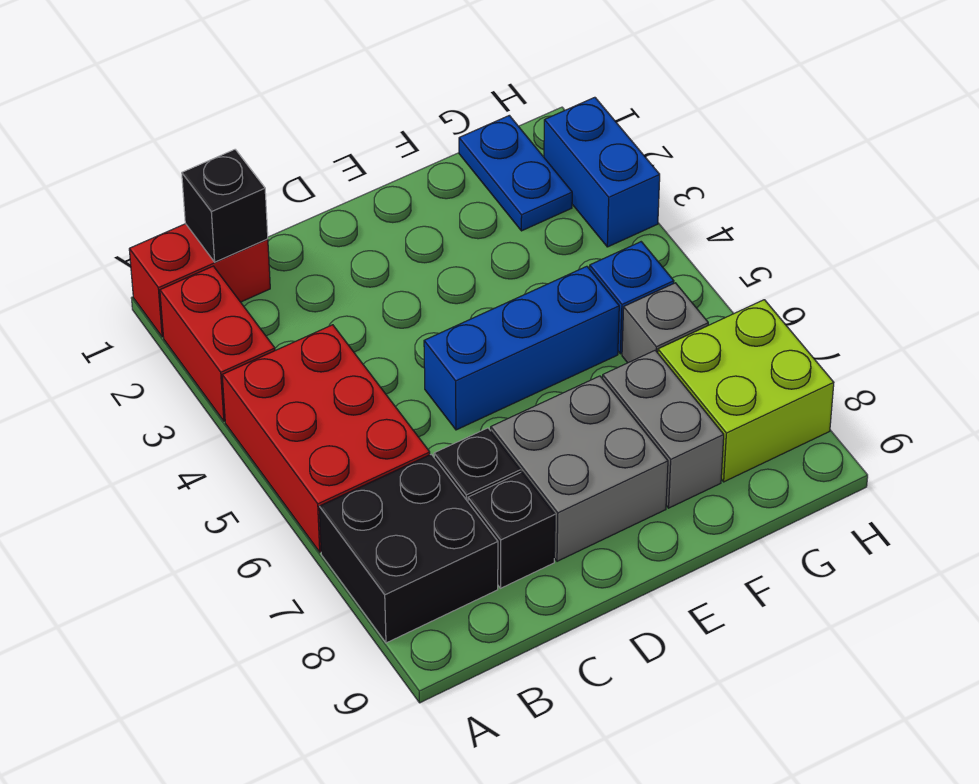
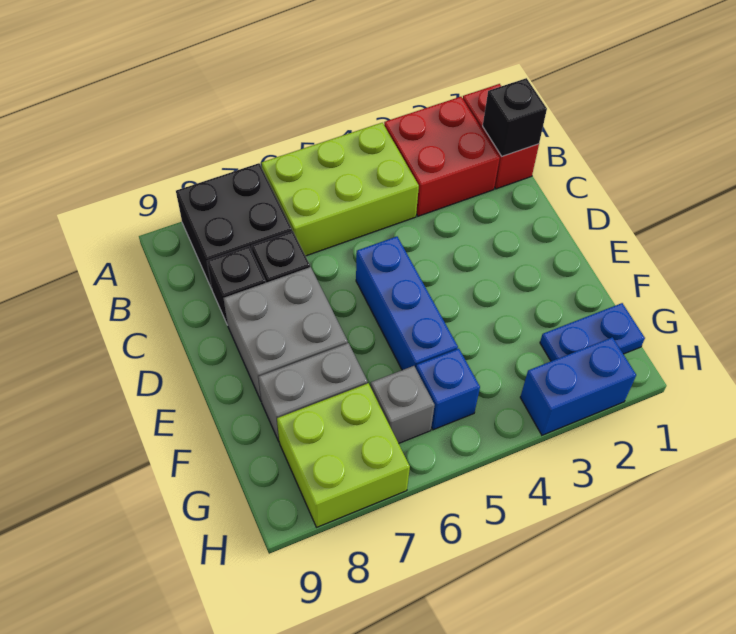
red brick A2:A3 level 1 -> red brick A2:B3 level 1
red brick A4:B6 level 1 -> lime brick A4:B6 level 1

